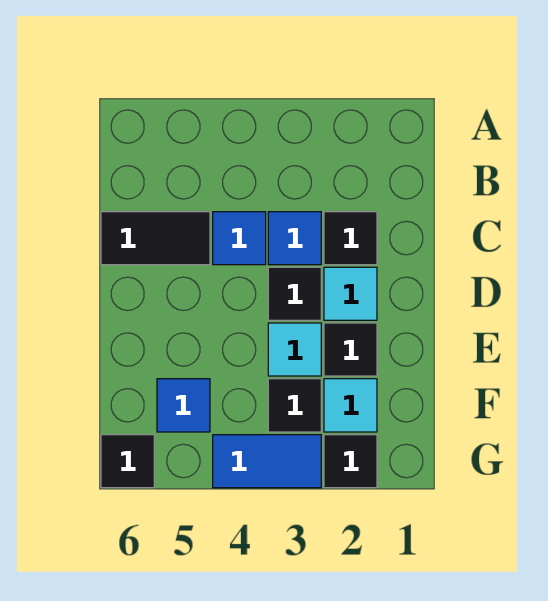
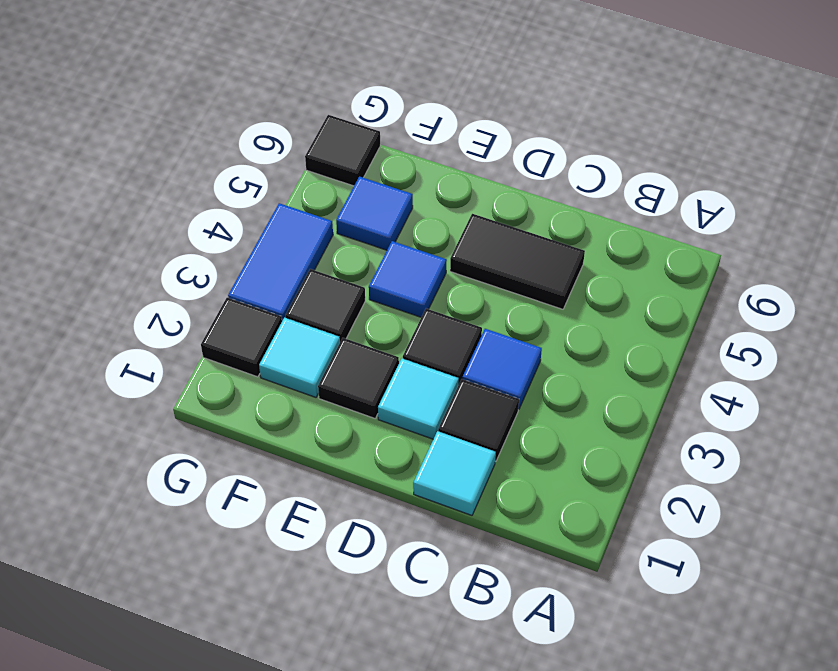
blue tile C4 level 1 -> blue tile E4 level 1
black tile C5:C6 level 1 -> black tile C5:D5 level 1
cyan tile E3 level 1 -> cyan tile C1 level 1

